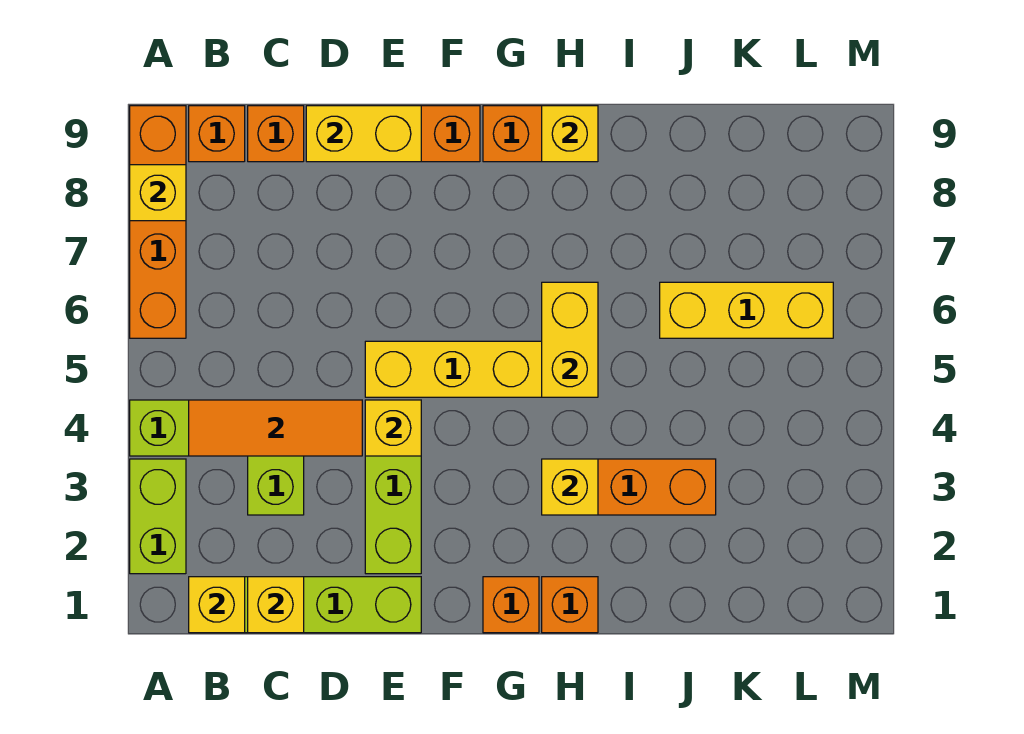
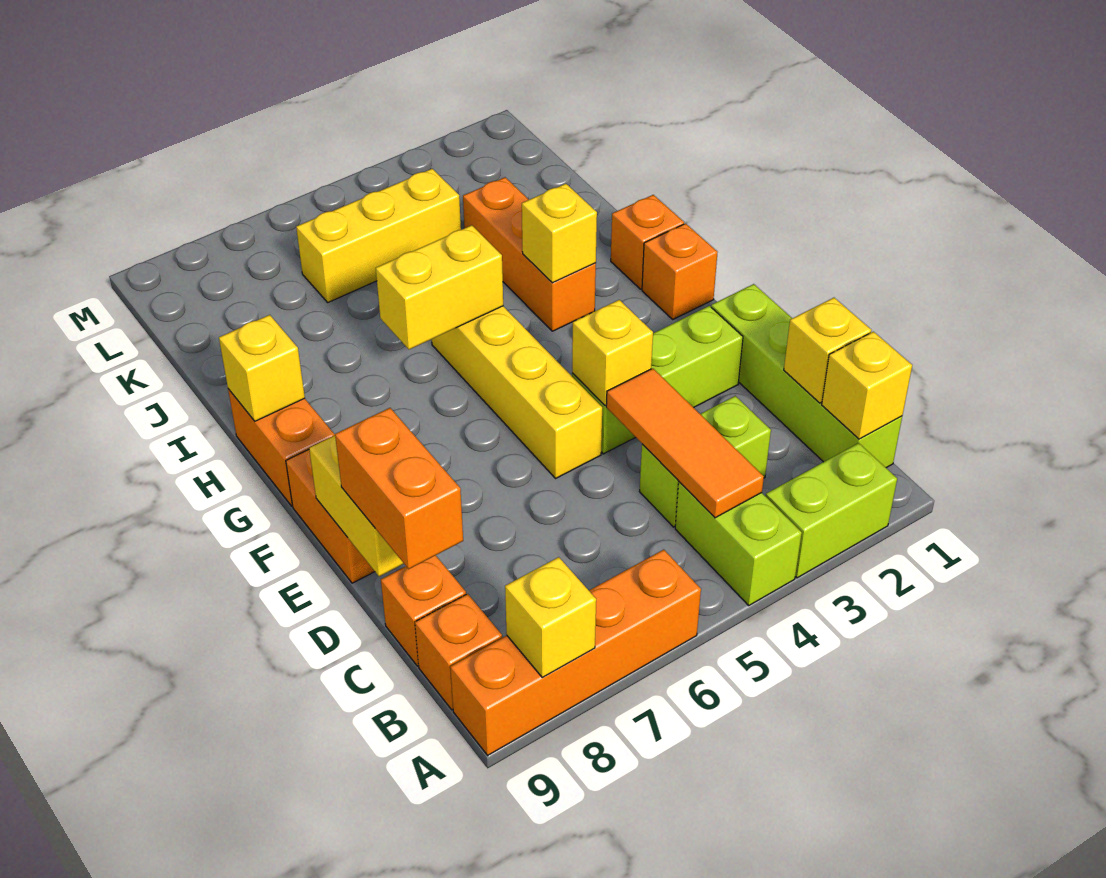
none -> orange brick C9:D9 level 3
yellow brick J6:L6 level 1 -> yellow brick K4:K6 level 1

